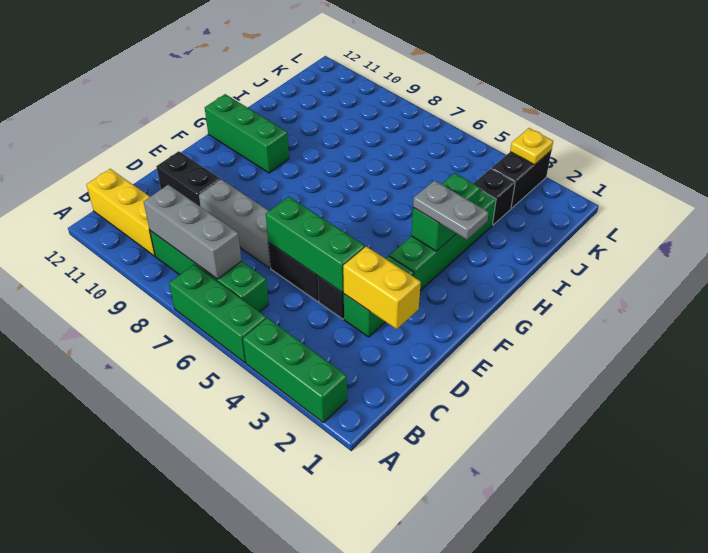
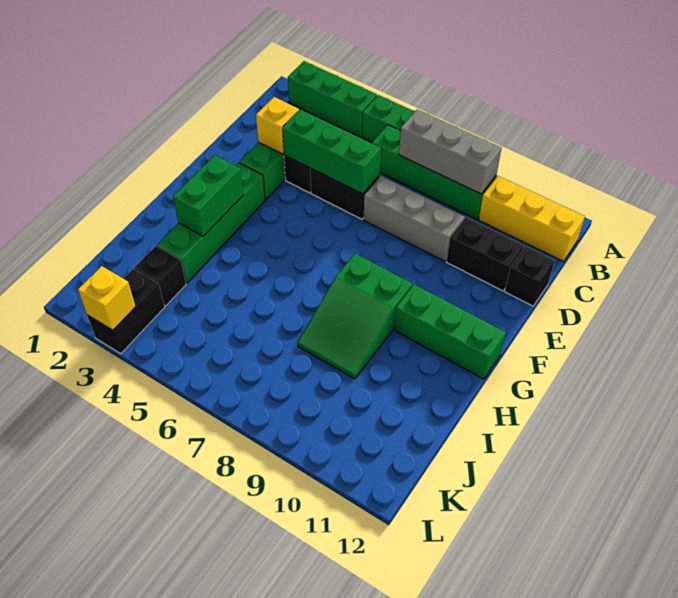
yellow brick D2:D3 level 2 -> yellow brick D3 level 2
none -> black brick D12 level 1
grey plate G2:G3 level 3 -> none
none -> green slope G8:I9 level 1 top G
yellow plate L3 level 2 -> yellow brick L3 level 2

